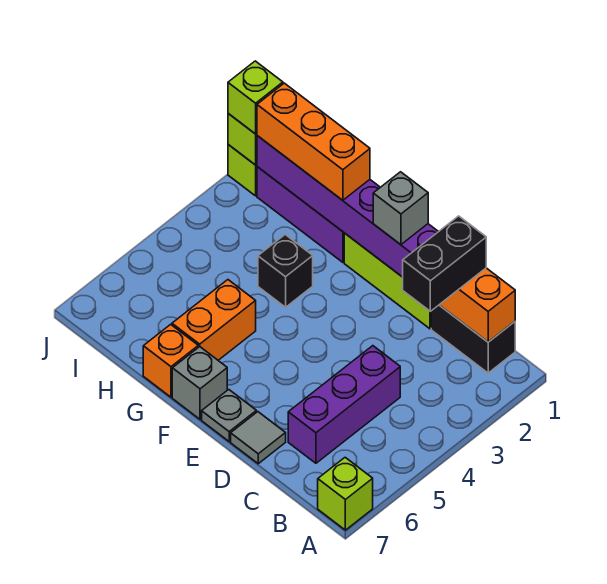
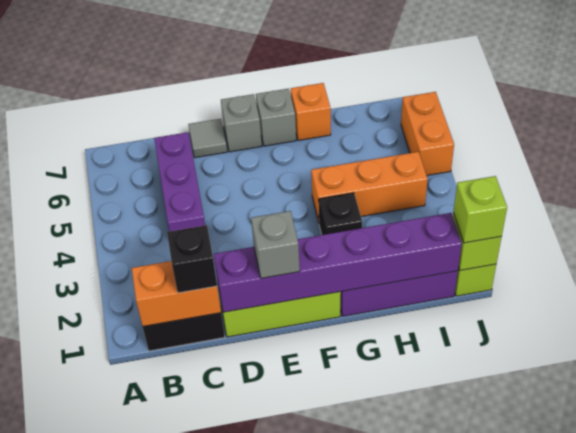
lime brick A7 level 1 -> none
black brick C1:C2 level 3 -> black brick C1 level 3
grey plate E7 level 1 -> grey brick E7 level 1
orange brick G1:I1 level 3 -> orange brick G4:I4 level 1
orange brick G5:G6 level 1 -> orange brick J5:J6 level 1

